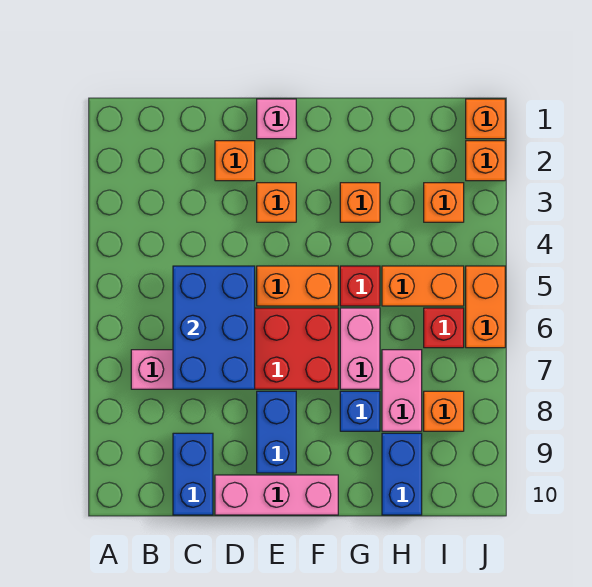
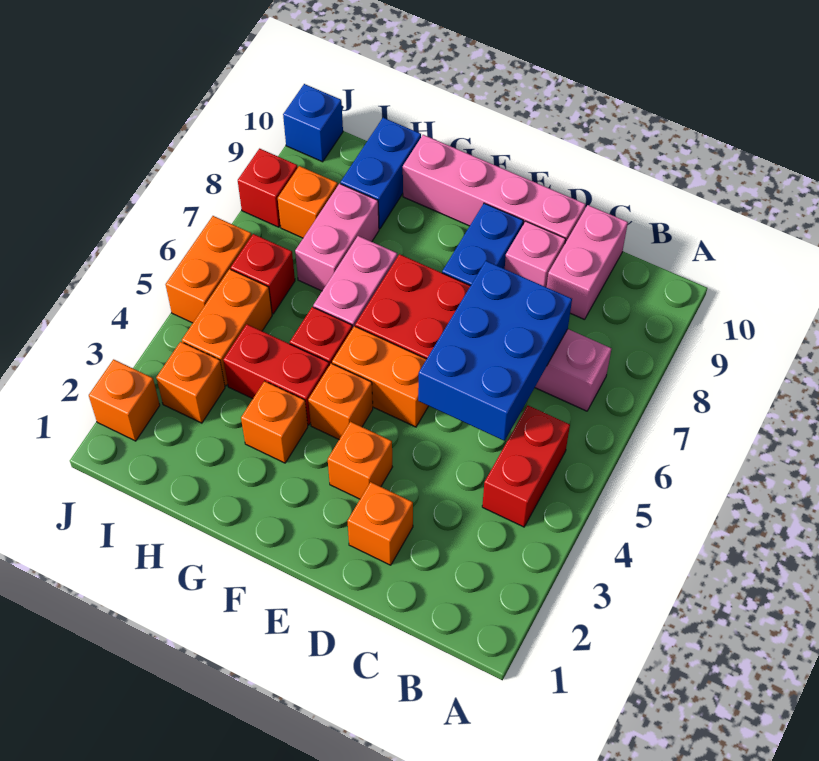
none -> red brick B4:B5 level 1
blue brick C9:C10 level 1 -> pink brick C9:C10 level 1
pink brick D10:F10 level 1 -> pink brick D10:G10 level 1
pink brick E1 level 1 -> pink brick D9 level 1
none -> red brick G4:H4 level 1
blue brick G8 level 1 -> blue brick J10 level 1
orange brick H5:I5 level 1 -> orange brick I4:I5 level 1
orange brick J1 level 1 -> orange brick F4 level 1
none -> red brick J8 level 1

